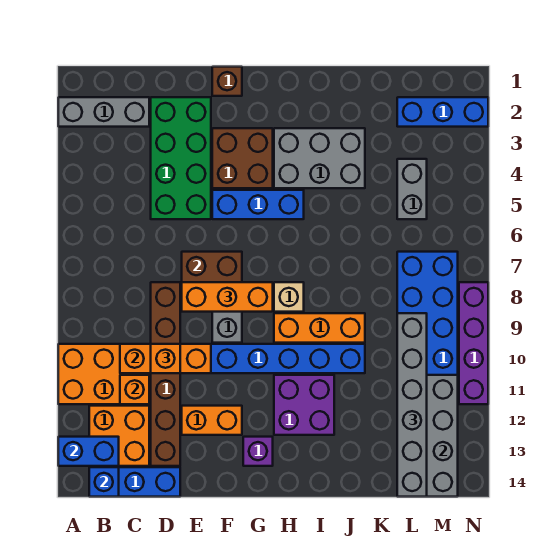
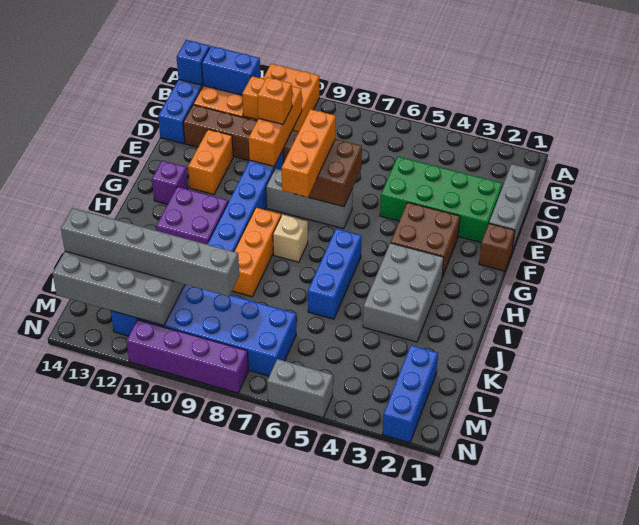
grey brick A2:C2 level 1 -> grey brick C1:E1 level 1
blue brick A13:B13 level 2 -> blue brick B12:B13 level 2
blue brick F5:H5 level 1 -> blue brick H6:J6 level 1
grey brick L4:L5 level 1 -> grey brick N5:N6 level 1

